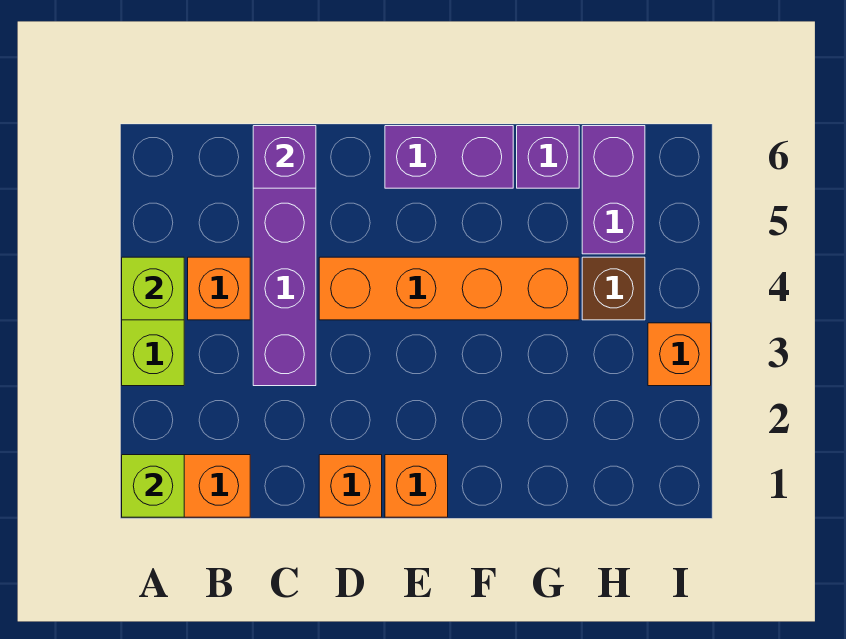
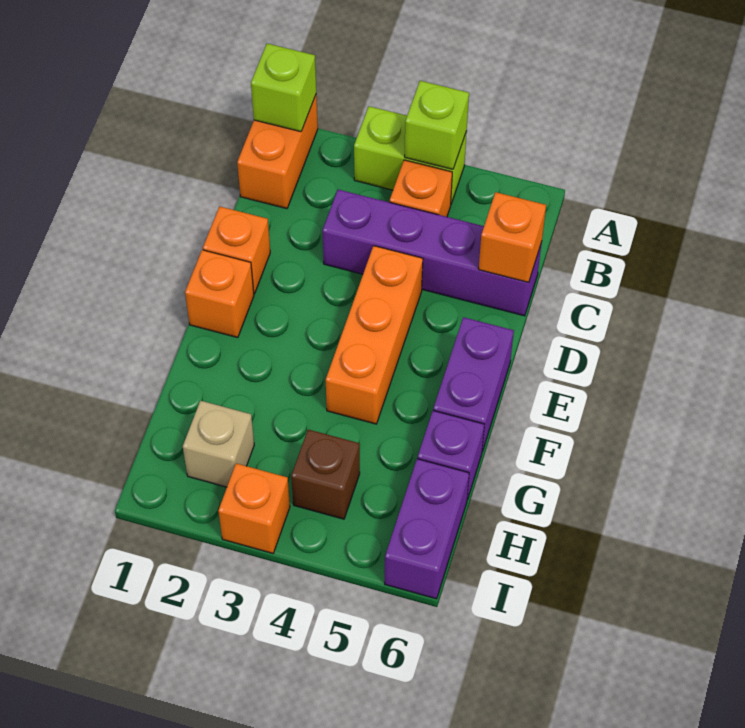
purple brick C6 level 2 -> orange brick C6 level 2
orange brick D4:G4 level 1 -> orange brick D4:F4 level 1
none -> tan brick H2 level 1
purple brick H5:H6 level 1 -> purple brick H6:I6 level 1

